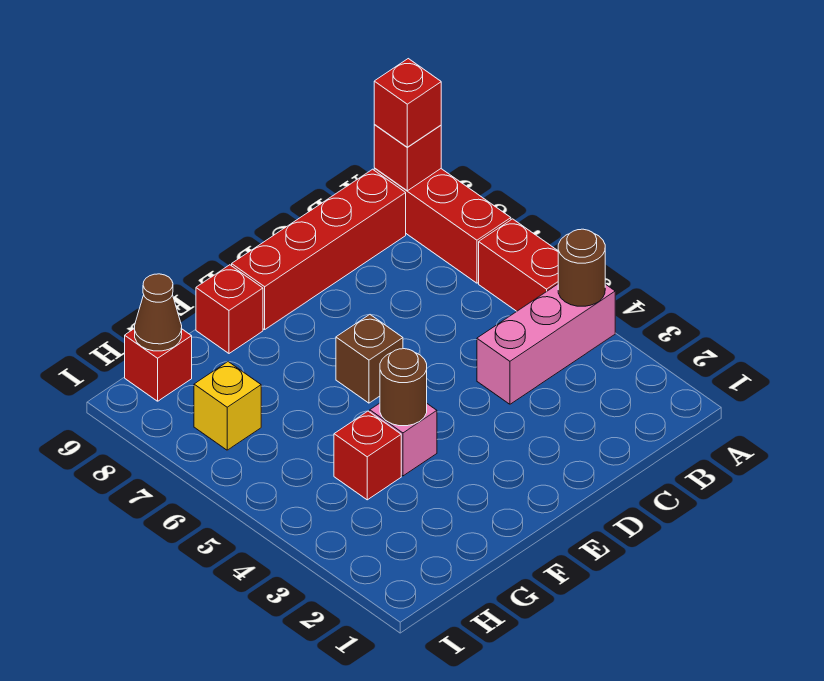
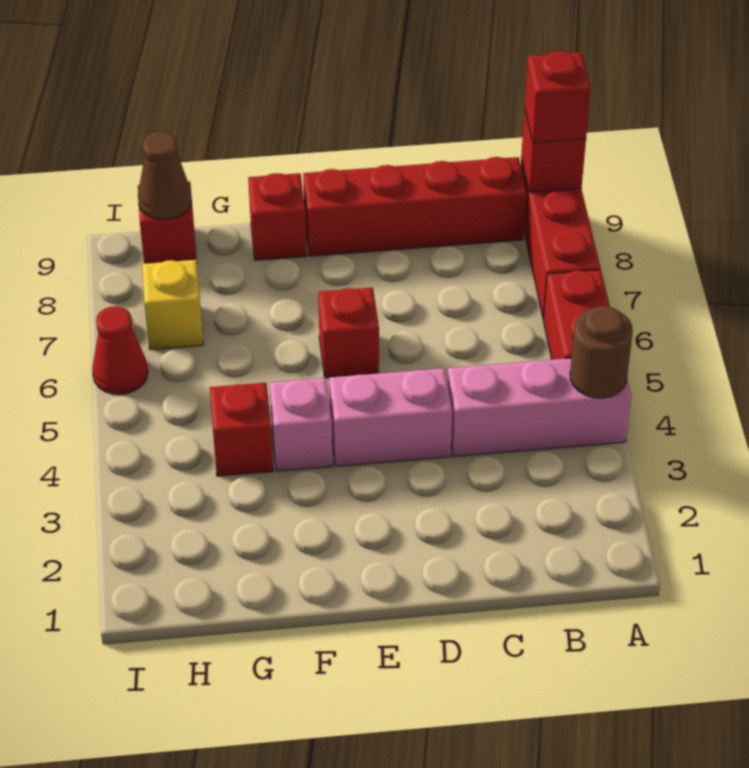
none -> pink brick D4:E4 level 1
brown brick E6 level 1 -> red brick E6 level 1
brown round brick F4 level 2 -> none
none -> red cone I6 level 1

